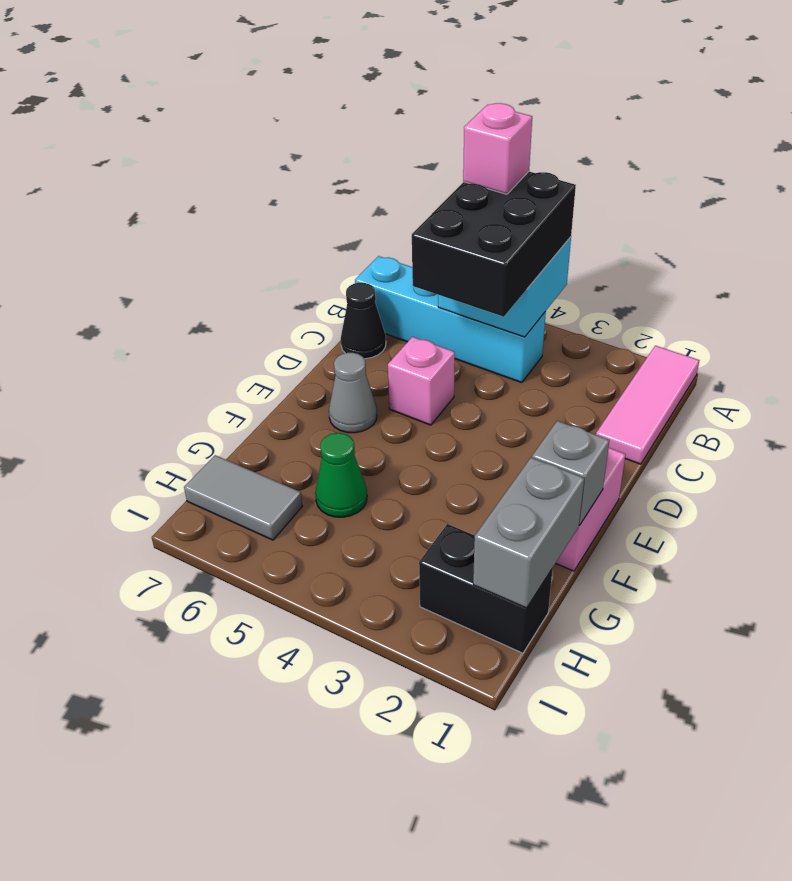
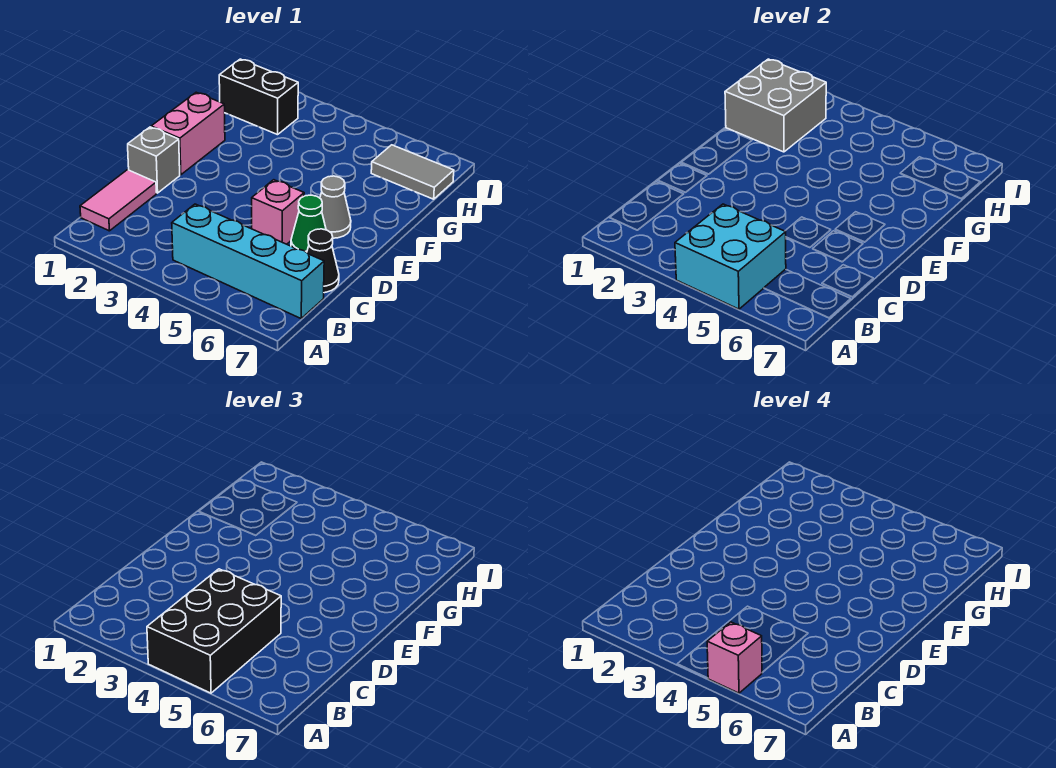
pink tile A1:C1 level 1 -> pink tile B1:C1 level 1
grey brick F1 level 2 -> grey brick D1 level 1
grey brick G1:H1 level 2 -> grey brick G1:H2 level 2
green cone G5 level 1 -> green cone D6 level 1

